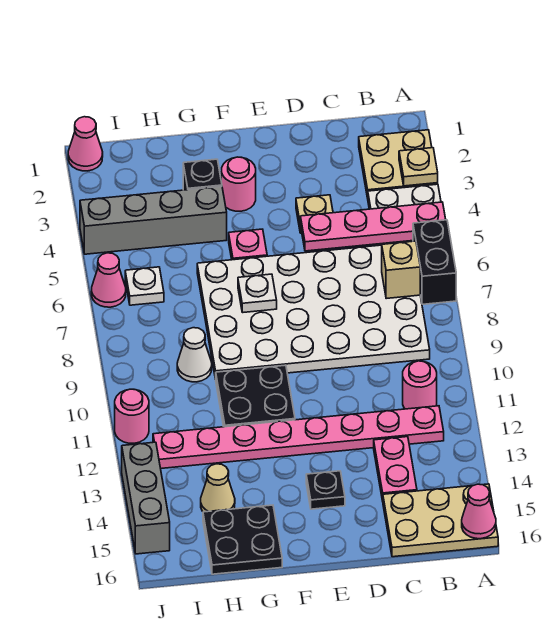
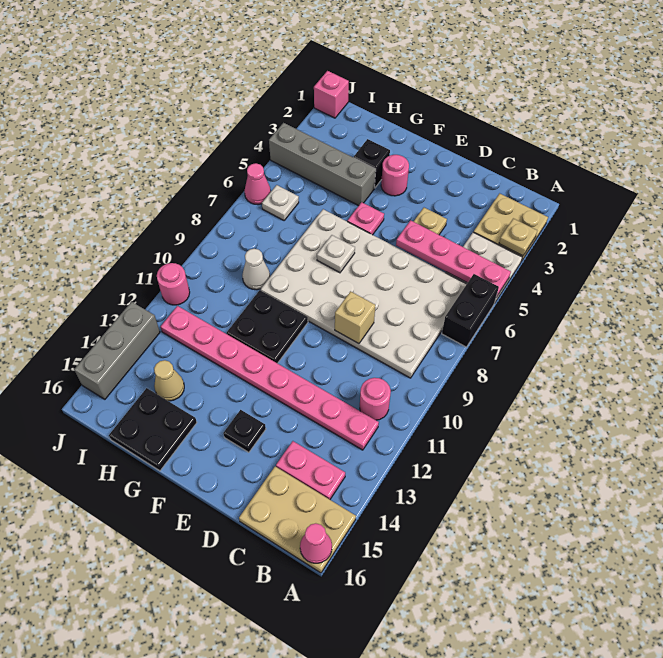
tan brick B7 level 2 -> tan brick D9 level 2
pink plate C13:C14 level 1 -> pink plate B14:C14 level 1
pink cone J1 level 1 -> pink brick J1 level 1

